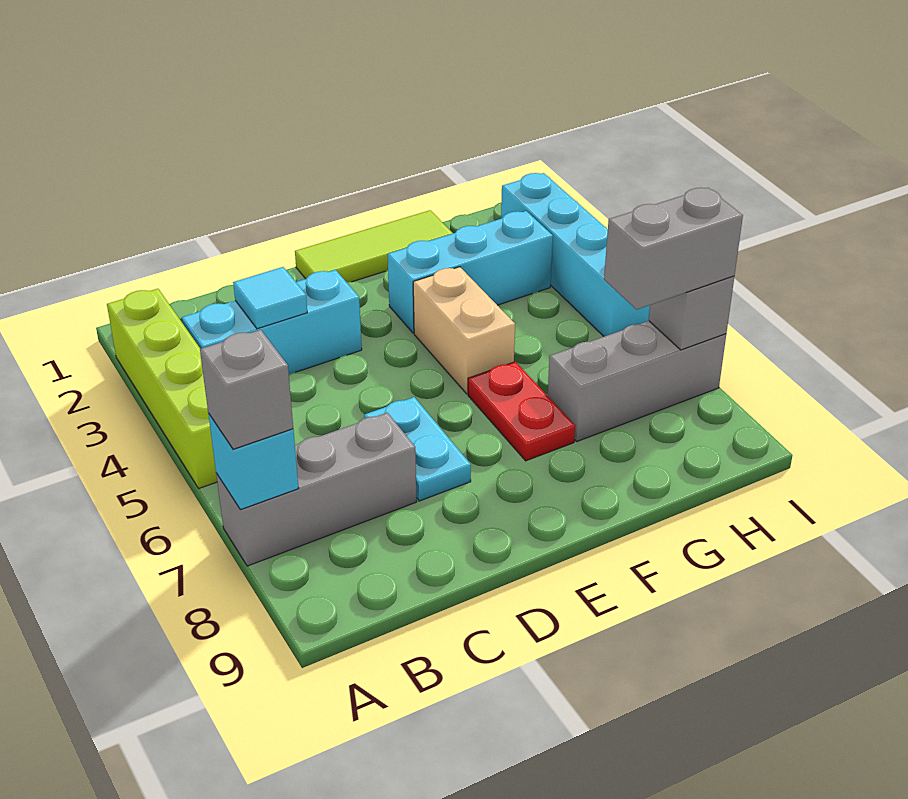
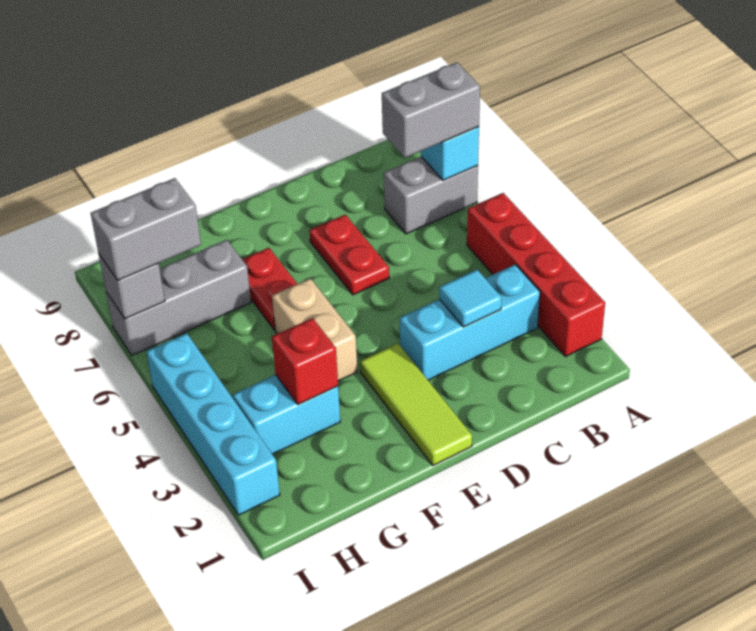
lime brick A2:A5 level 1 -> red brick A2:A5 level 1
grey brick A7:C7 level 1 -> grey brick A7:B7 level 1
grey brick A7 level 3 -> grey brick A7:B7 level 3
cyan plate D6:D7 level 1 -> red plate D6:D7 level 1
lime tile E1:G1 level 1 -> lime tile E1:E3 level 1
cyan brick F3:H3 level 1 -> cyan brick G3:H3 level 1
none -> red brick G3 level 2

